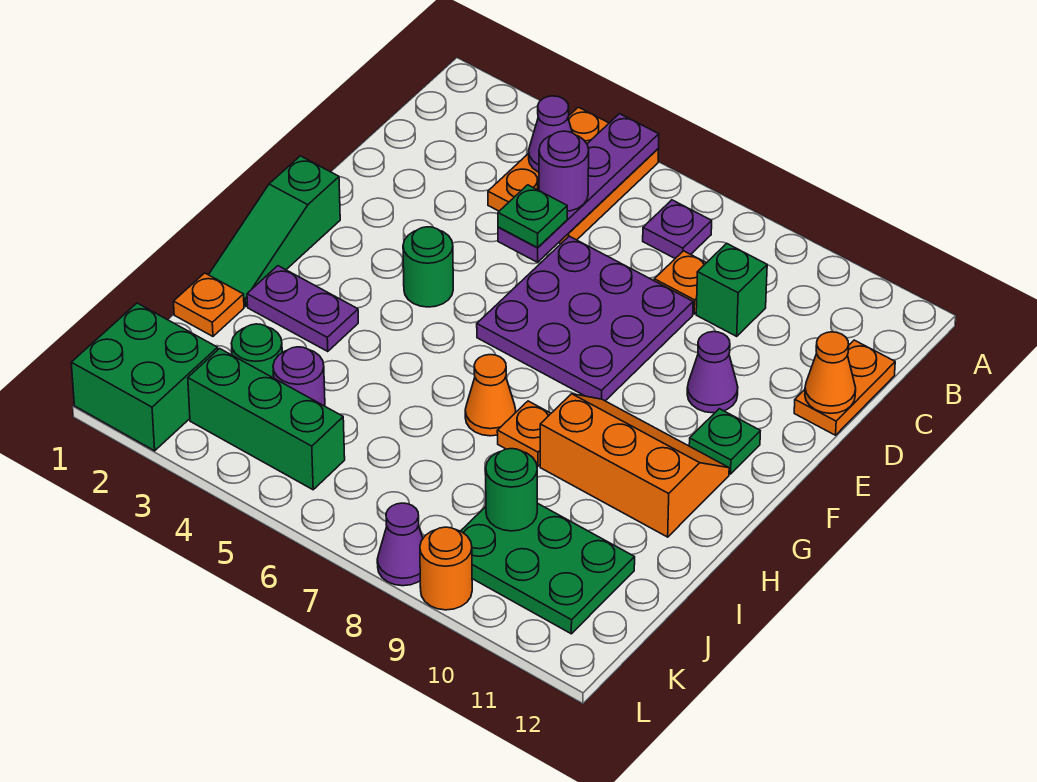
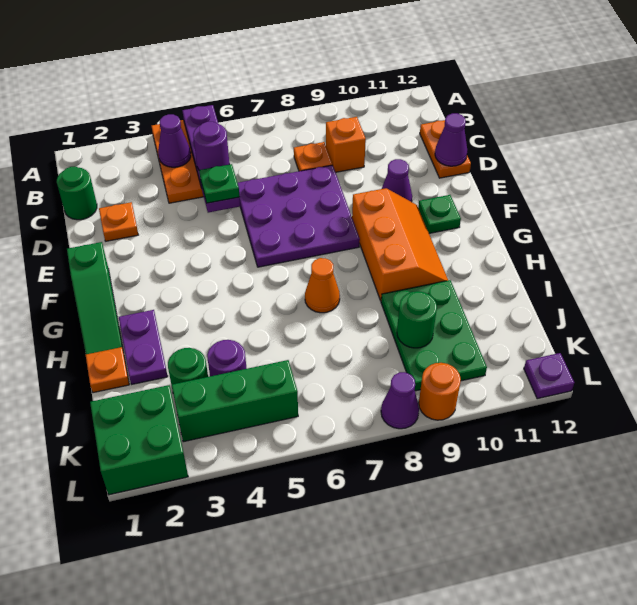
purple plate B7 level 1 -> purple plate L12 level 1
green brick C9 level 1 -> orange brick C9 level 1
orange cone D12 level 2 -> purple cone D12 level 2
green round brick F4 level 1 -> green round brick C1 level 1
orange slope G9:H11 level 1 top H -> orange slope F9:H10 level 1 top 9
purple plate H2:H3 level 1 -> purple plate H2:I2 level 1
orange plate H8 level 1 -> orange plate D2 level 1
green plate J9:K11 level 1 -> green plate I9:K10 level 1

